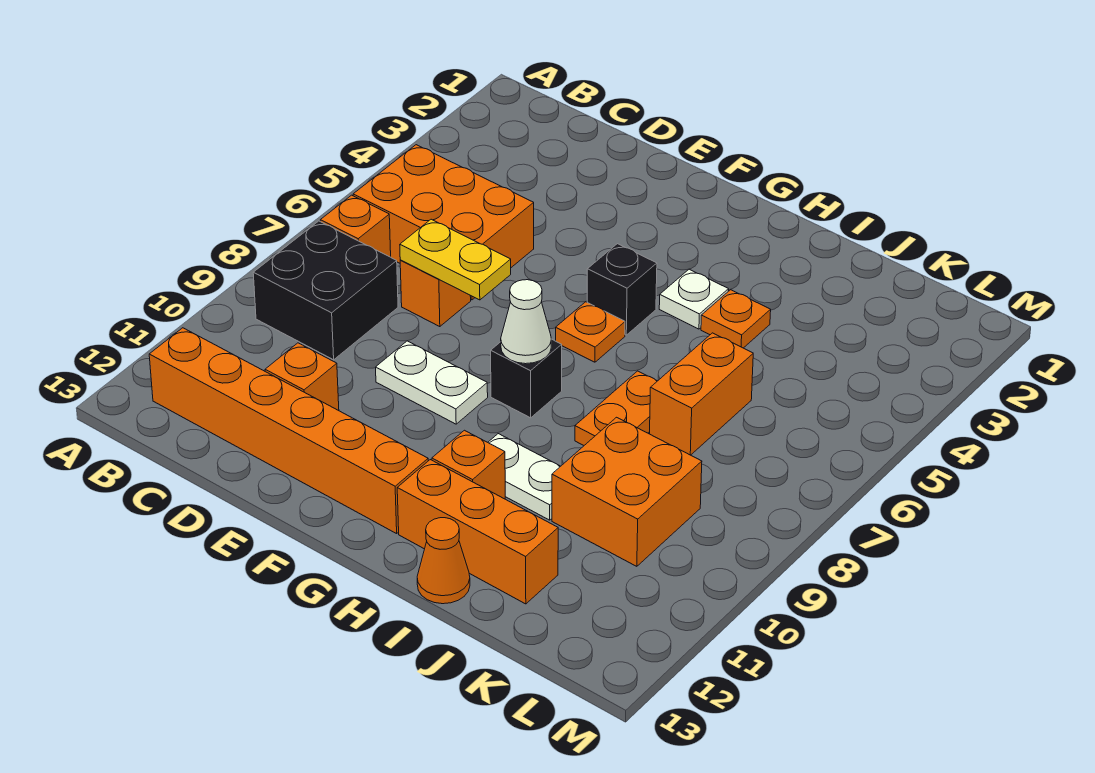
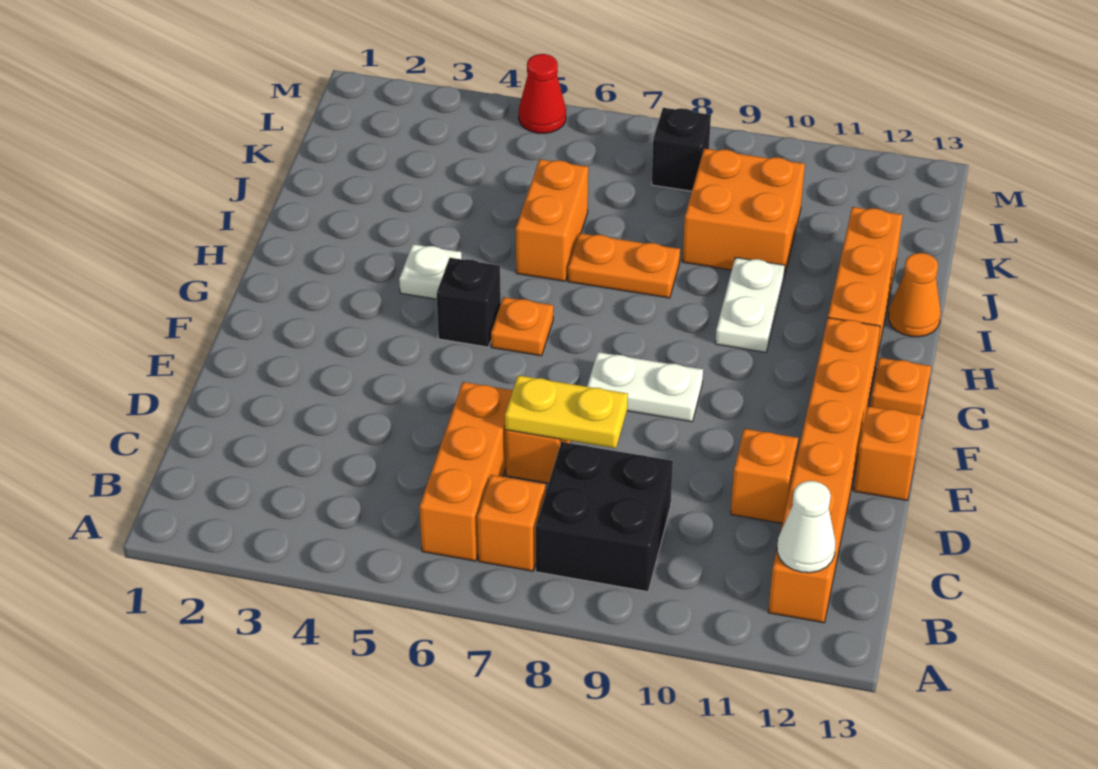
orange brick B5:D6 level 1 -> orange brick B6:D6 level 1
yellow plate D7:E7 level 2 -> yellow plate D7:D8 level 2
white plate E9:F9 level 1 -> white plate F8:F9 level 1
black brick G8 level 1 -> black brick L8 level 1
white cone G8 level 2 -> white cone B12 level 2
orange brick H11 level 1 -> orange brick E13 level 1
orange plate I4 level 1 -> orange plate G13 level 1
orange brick J6:J7 level 1 -> orange brick I6:J6 level 1
none -> red cone M5 level 1

